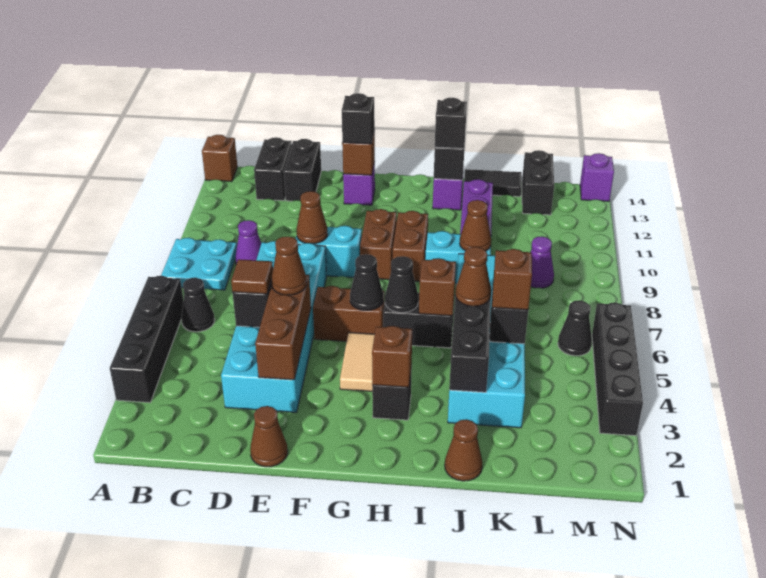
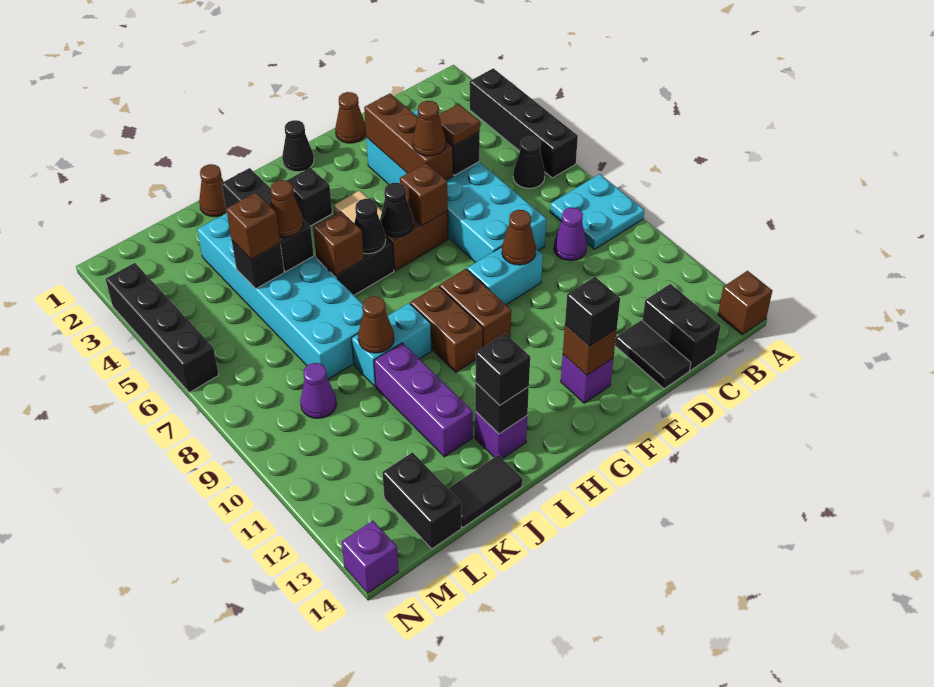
black brick D13:D14 level 1 -> black tile D13:D14 level 1
brown brick H3 level 2 -> brown brick F6 level 2
black cone M6 level 1 -> black cone G1 level 1

